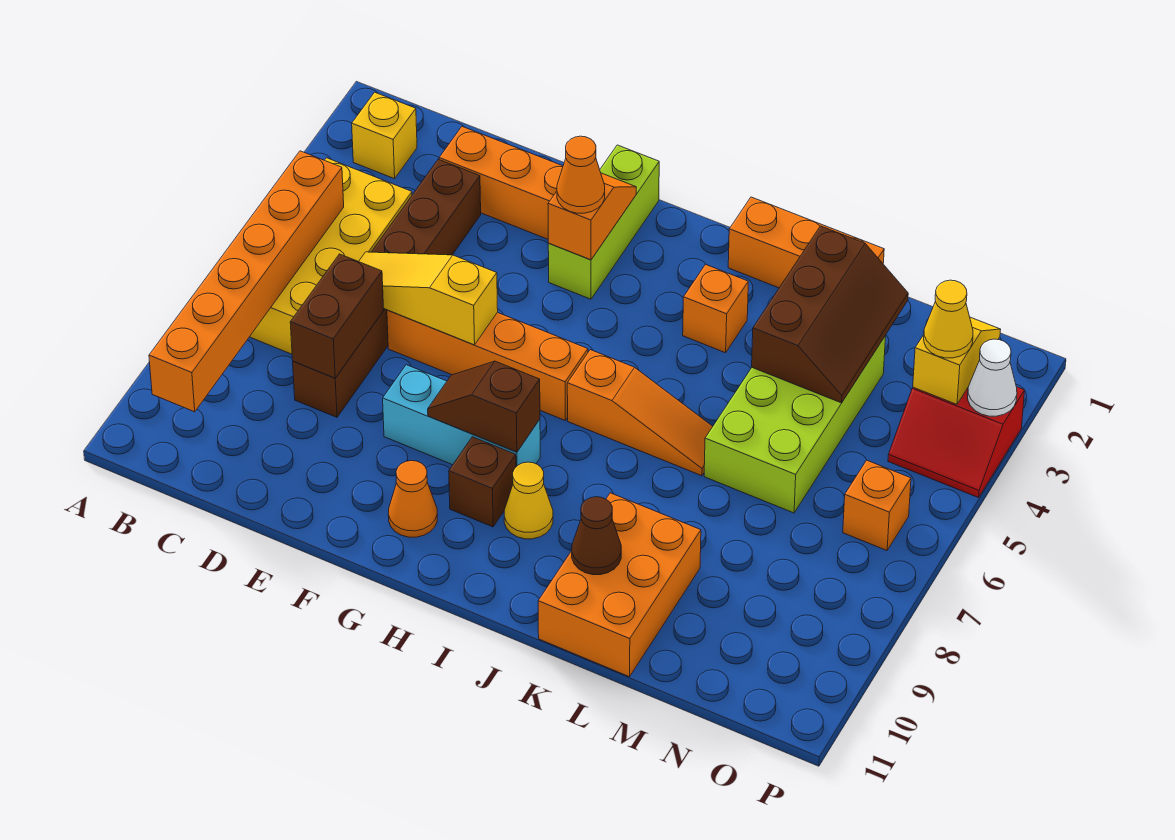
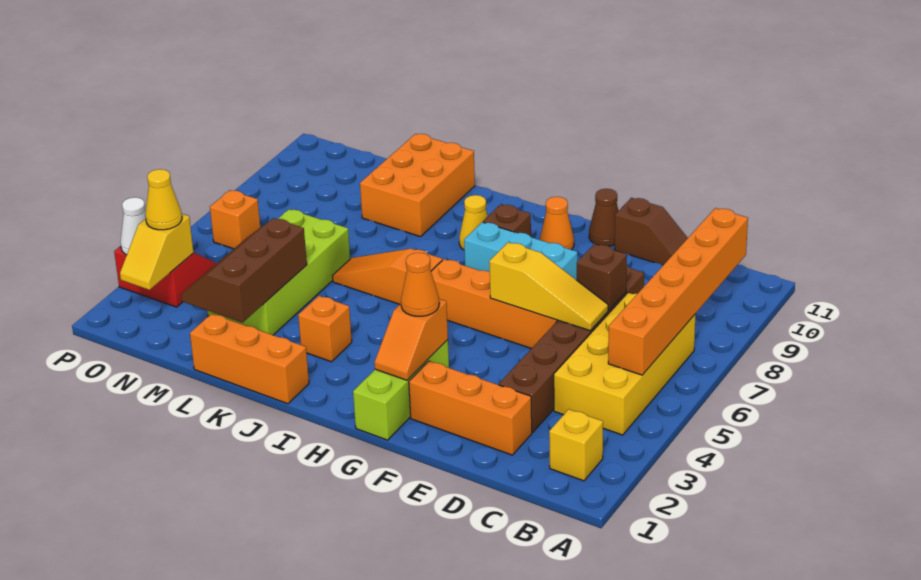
brown brick D7:D8 level 2 -> brown brick D7 level 2
brown slope G8:H8 level 2 top H -> brown slope D11:E11 level 1 top E
brown cone K10 level 2 -> brown cone F11 level 1

